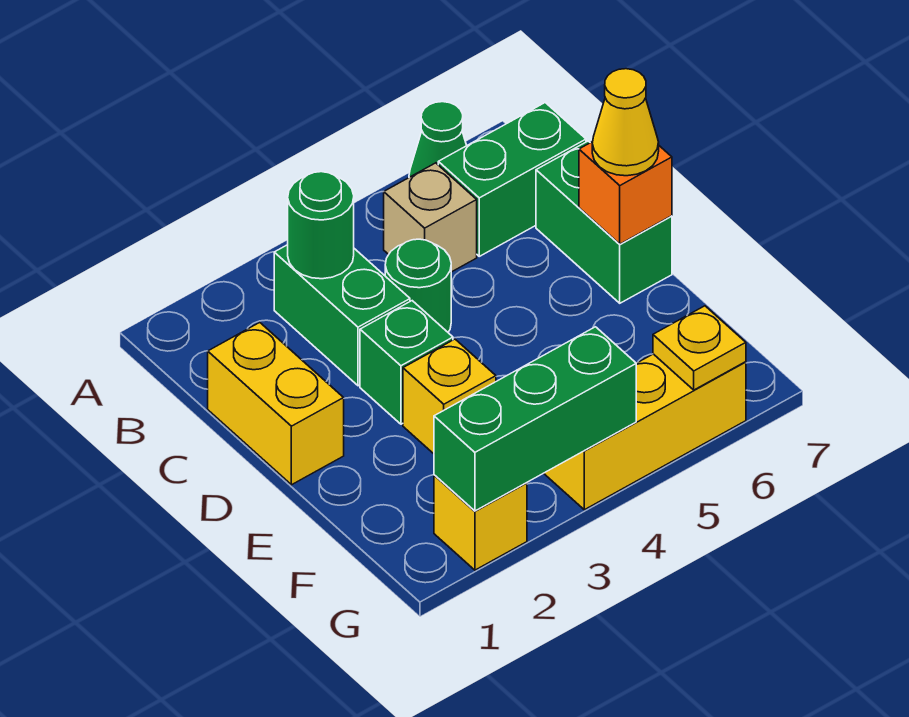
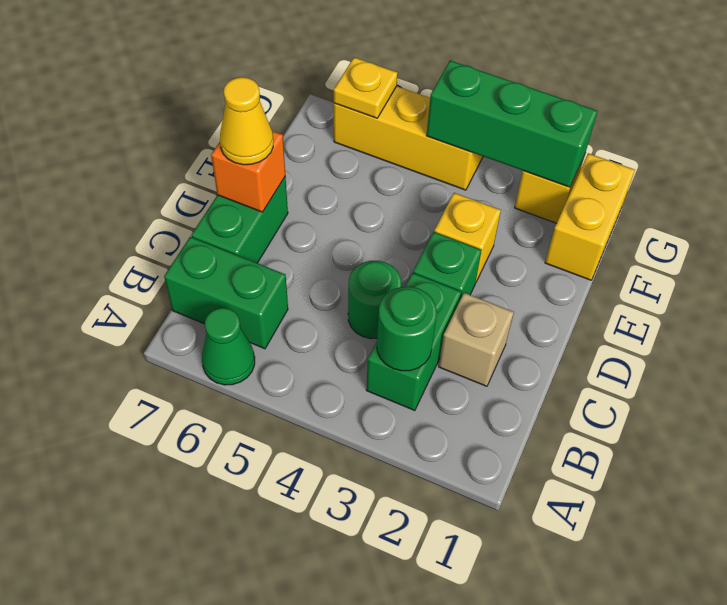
tan brick B5 level 1 -> tan brick C2 level 1
yellow brick C1:D1 level 1 -> yellow brick F1:G1 level 1

